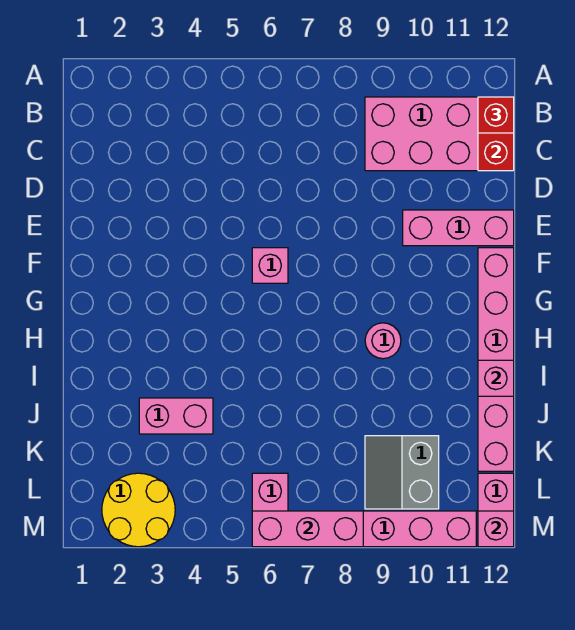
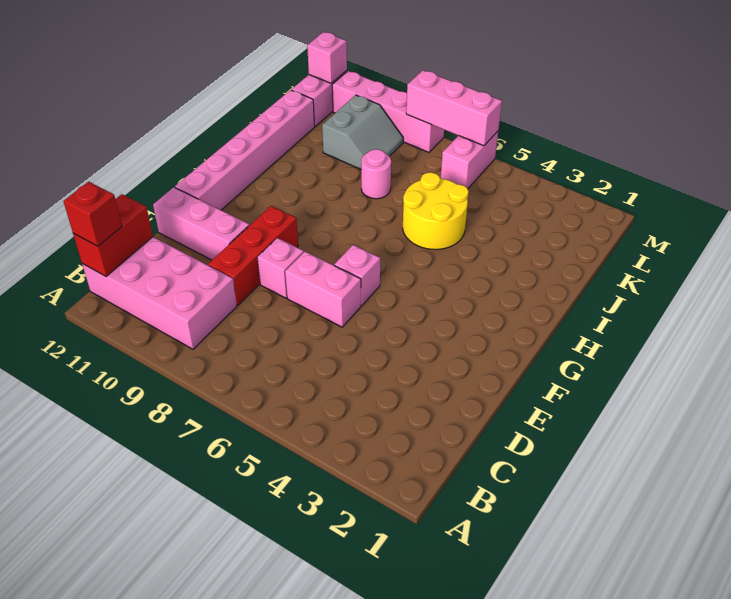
none -> red brick D9:F9 level 1
pink round brick H9 level 1 -> pink round brick J8 level 1
pink brick I12 level 2 -> pink brick E8 level 1
pink brick J3:J4 level 1 -> pink brick E6:E7 level 1
yellow round brick L2:M3 level 1 -> yellow round brick I5:J6 level 1

